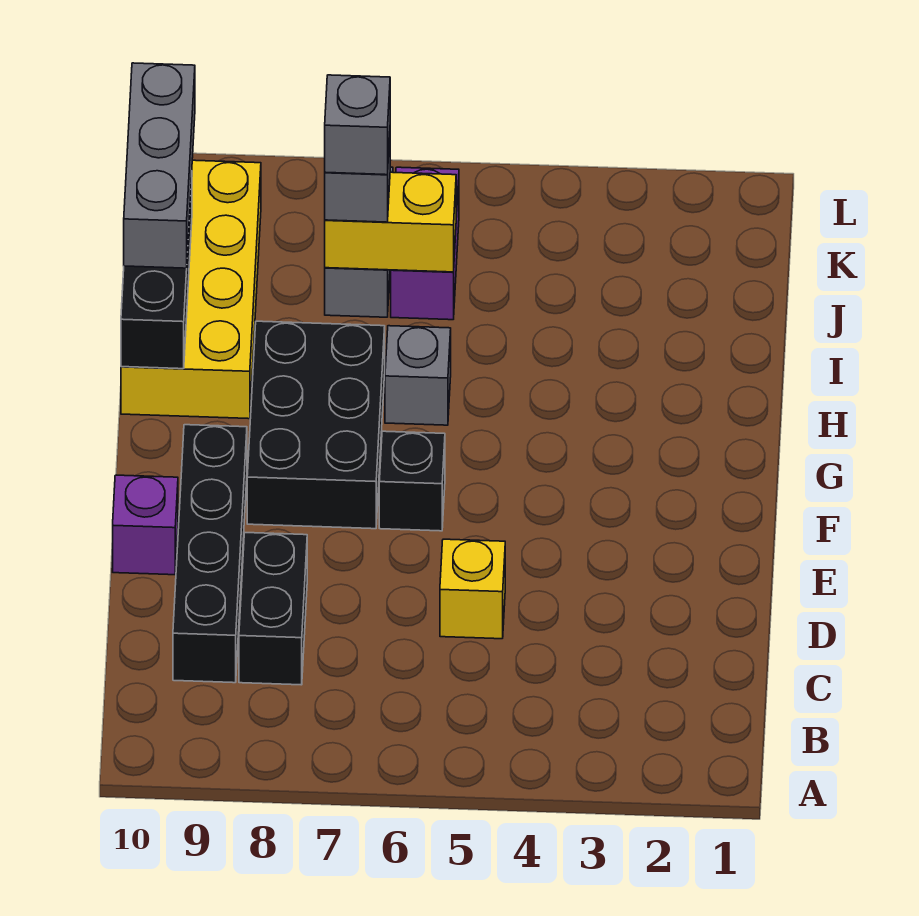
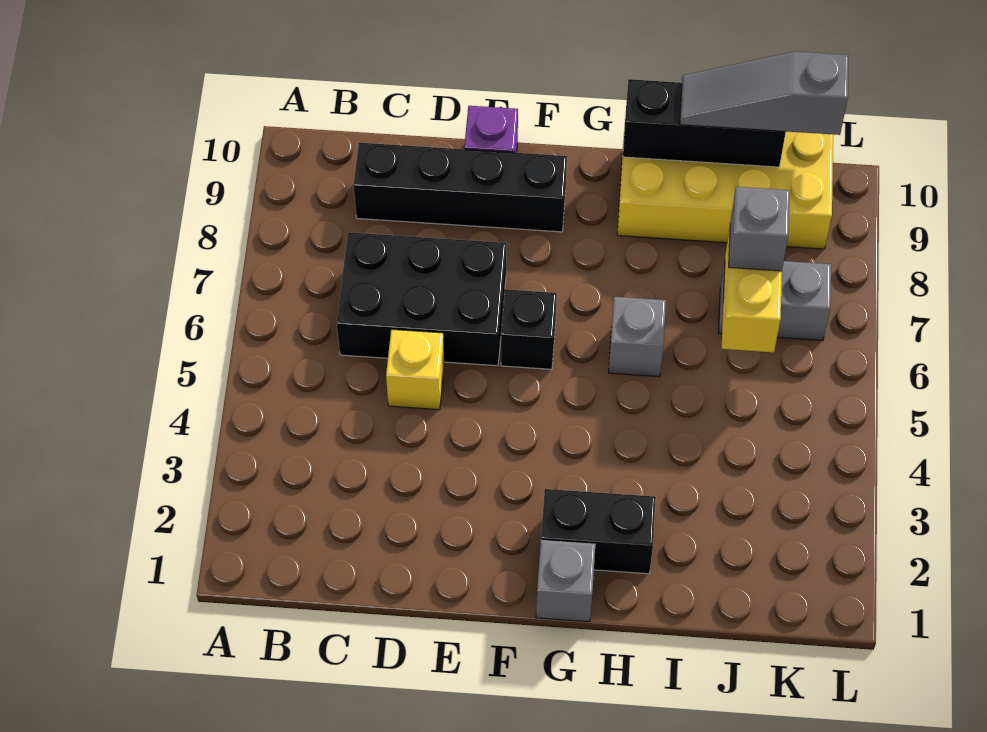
black brick C8:D8 level 1 -> black brick G2:H2 level 1
black brick F7:H8 level 1 -> black brick C6:E7 level 1
grey brick I10:K10 level 3 -> grey slope I10:K10 level 3 top K
purple brick J6:K6 level 1 -> none
grey brick J7 level 4 -> grey brick G1 level 1

